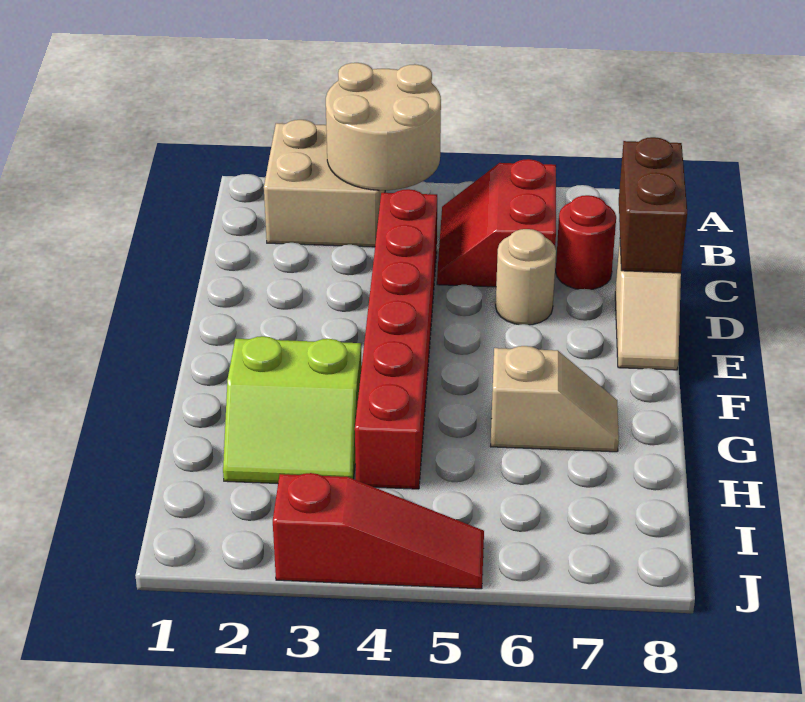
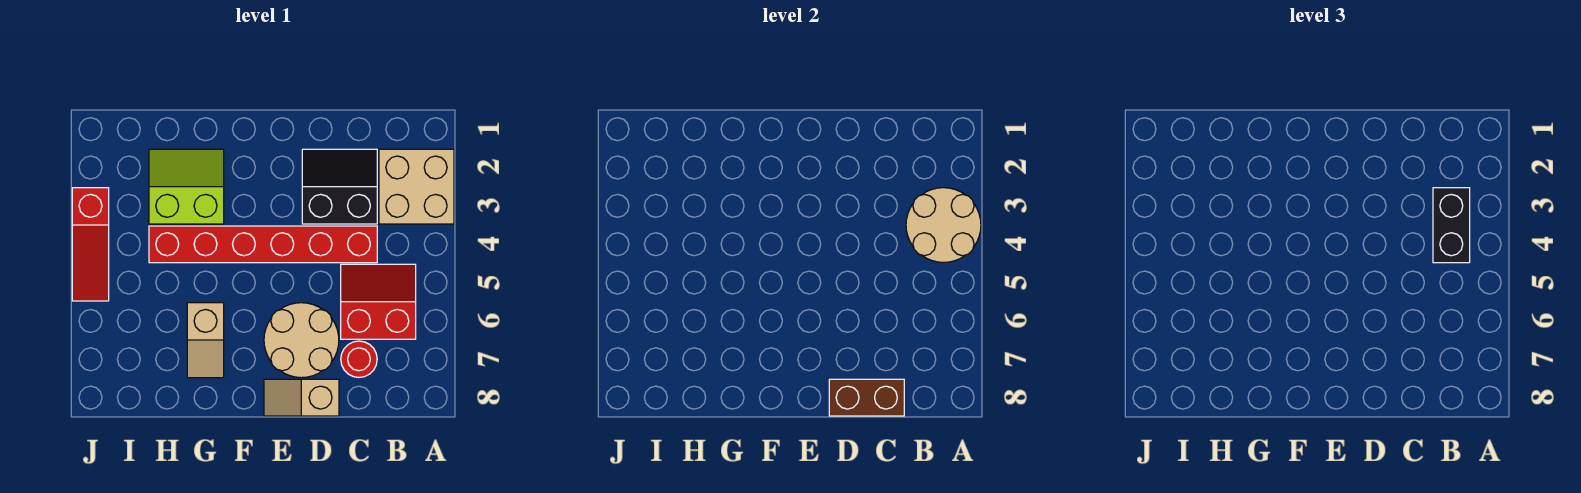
none -> black brick B3:B4 level 3
none -> black slope C2:D3 level 1 top 3
tan round brick D6 level 1 -> tan round brick D6:E7 level 1
lime slope G2:H3 level 1 top G -> lime slope G2:H3 level 1 top 3

